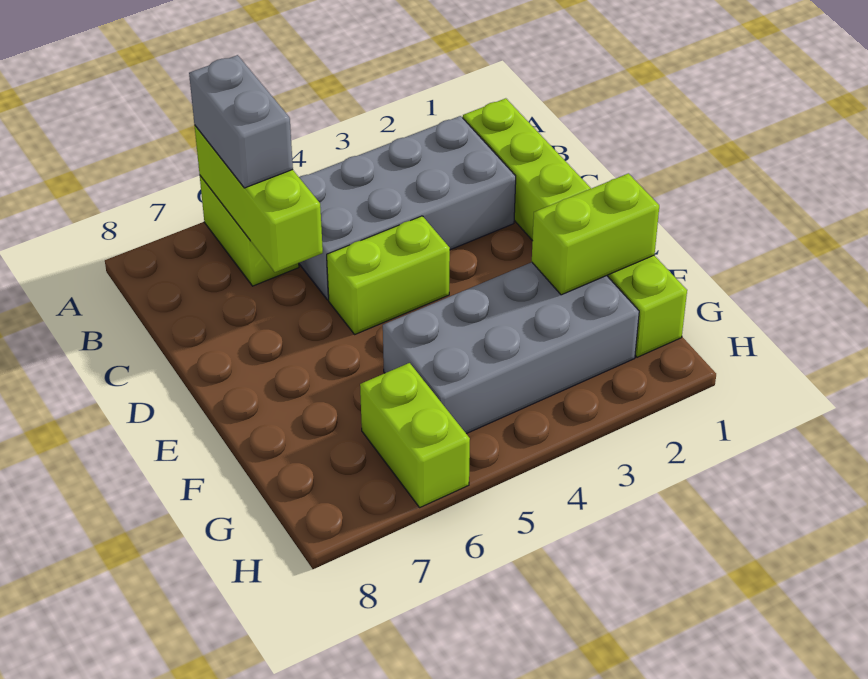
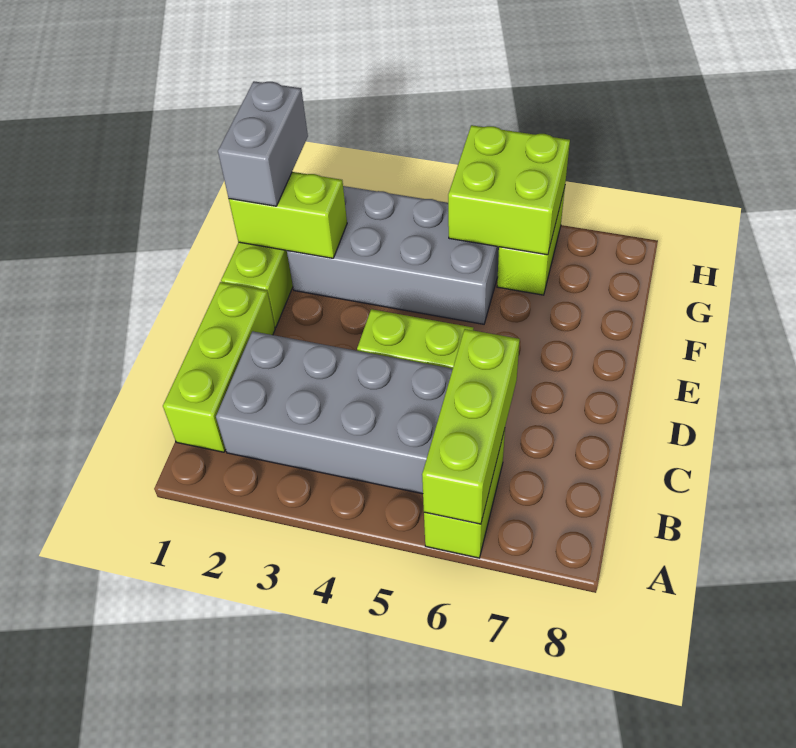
grey brick A6:B6 level 3 -> grey brick F1:G1 level 3
none -> lime brick G5:H6 level 2

